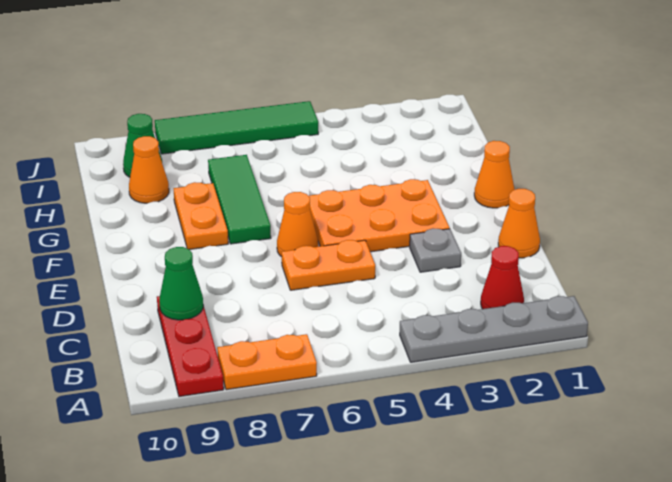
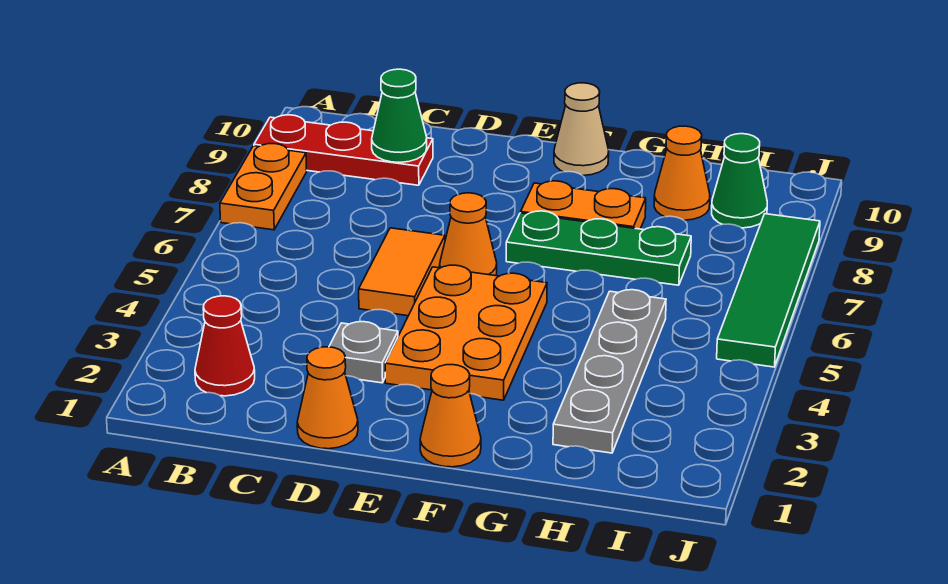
grey plate A1:A4 level 1 -> grey plate H2:H5 level 1
orange plate D5:D6 level 1 -> orange tile D5:D6 level 1
green tile F7:H7 level 1 -> green plate F7:H7 level 1
none -> tan cone F10 level 1

